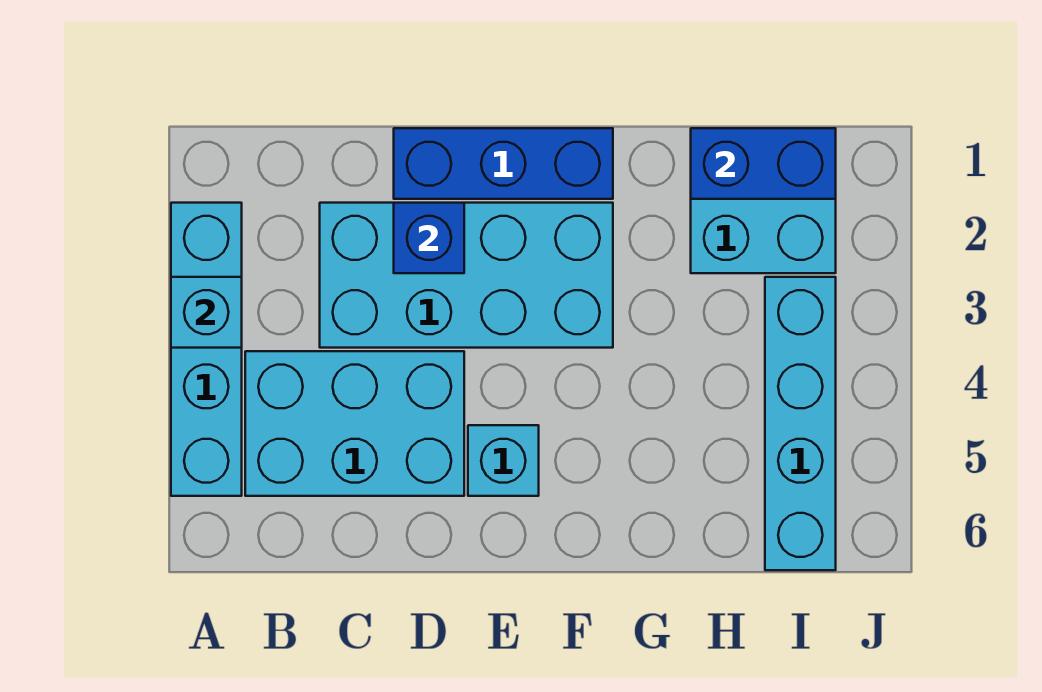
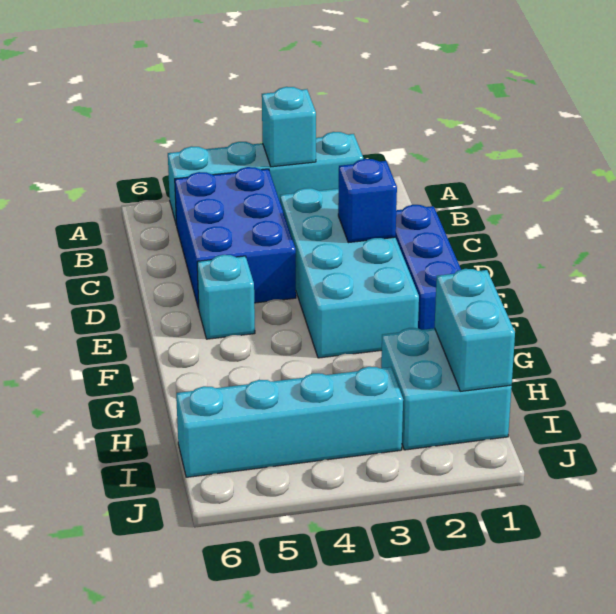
cyan brick B4:D5 level 1 -> blue brick B4:D5 level 1
blue brick H1:I1 level 2 -> cyan brick H1:I1 level 2

